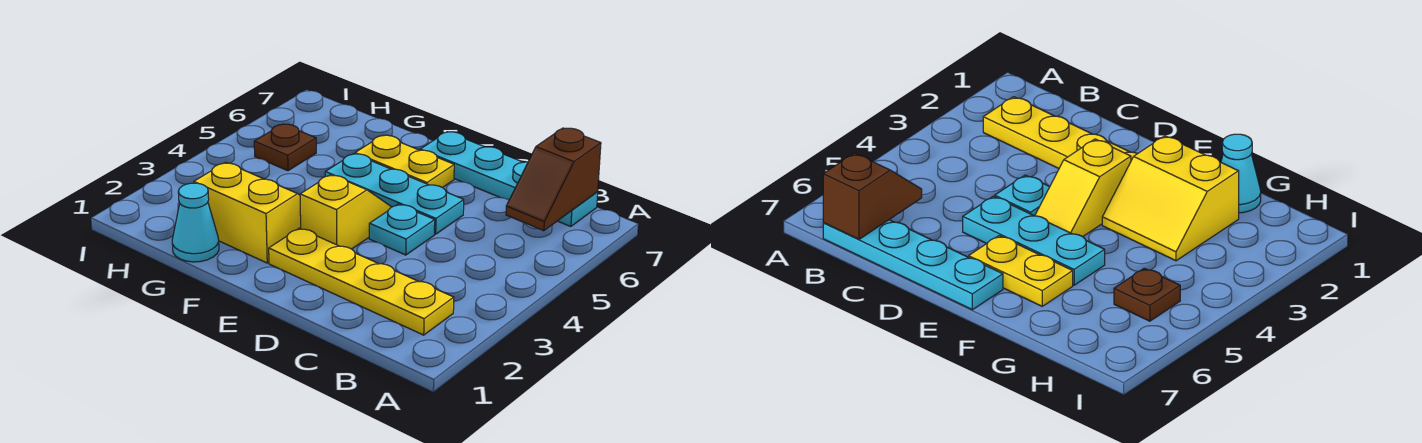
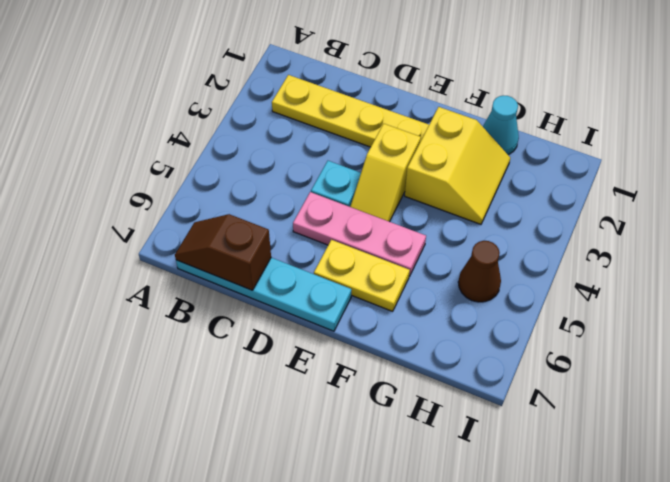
brown slope B6:B7 level 2 top 7 -> brown slope B7:C7 level 2 top C
cyan plate D5:F5 level 1 -> pink plate D5:F5 level 1
yellow slope F2:G3 level 1 top 2 -> yellow slope F2:G3 level 1 top F
brown plate H5 level 1 -> brown cone H5 level 1

